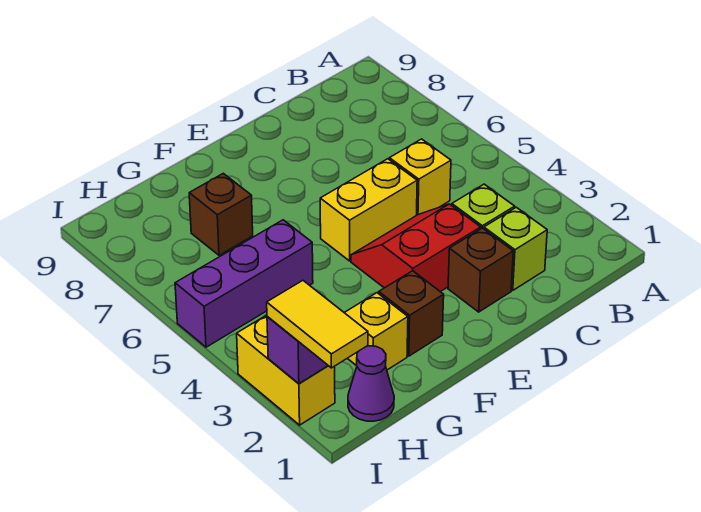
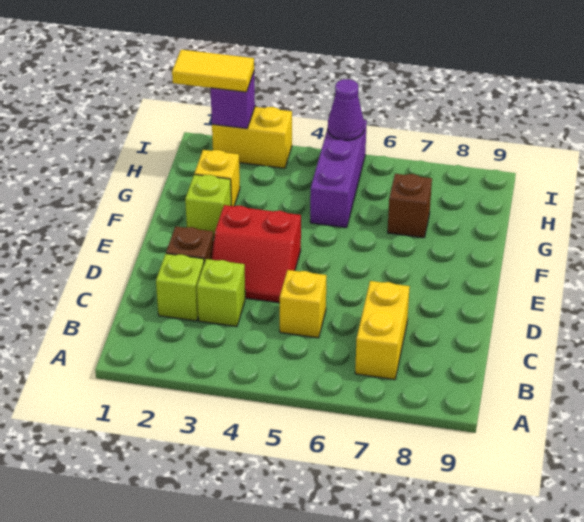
red slope D3:E4 level 1 top 3 -> red slope D3:E4 level 1 top E
yellow brick D5:E5 level 1 -> yellow brick B7:C7 level 1
brown brick F2 level 1 -> lime brick F2 level 1
purple cone H1 level 1 -> purple cone I5 level 2

